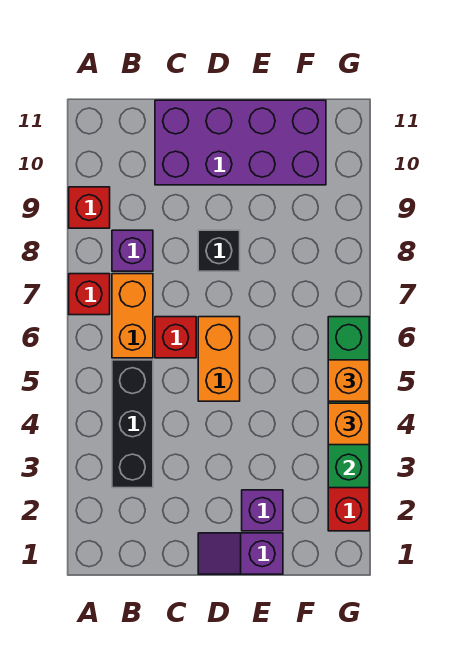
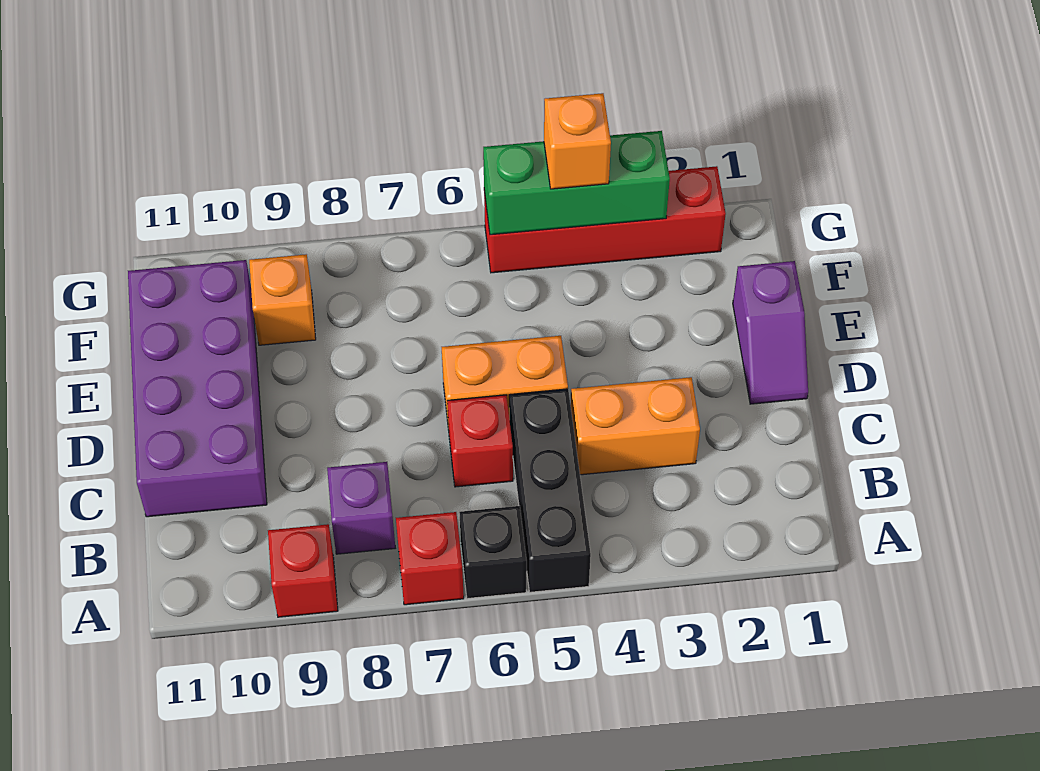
black brick B3:B5 level 1 -> black brick A5:C5 level 1
orange brick B6:B7 level 1 -> orange brick C3:C4 level 1
black brick D8 level 1 -> black brick A6 level 1
purple brick E2 level 1 -> none
green brick G3:G6 level 2 -> green brick G3:G5 level 2
orange brick G5 level 3 -> orange brick F9 level 1

